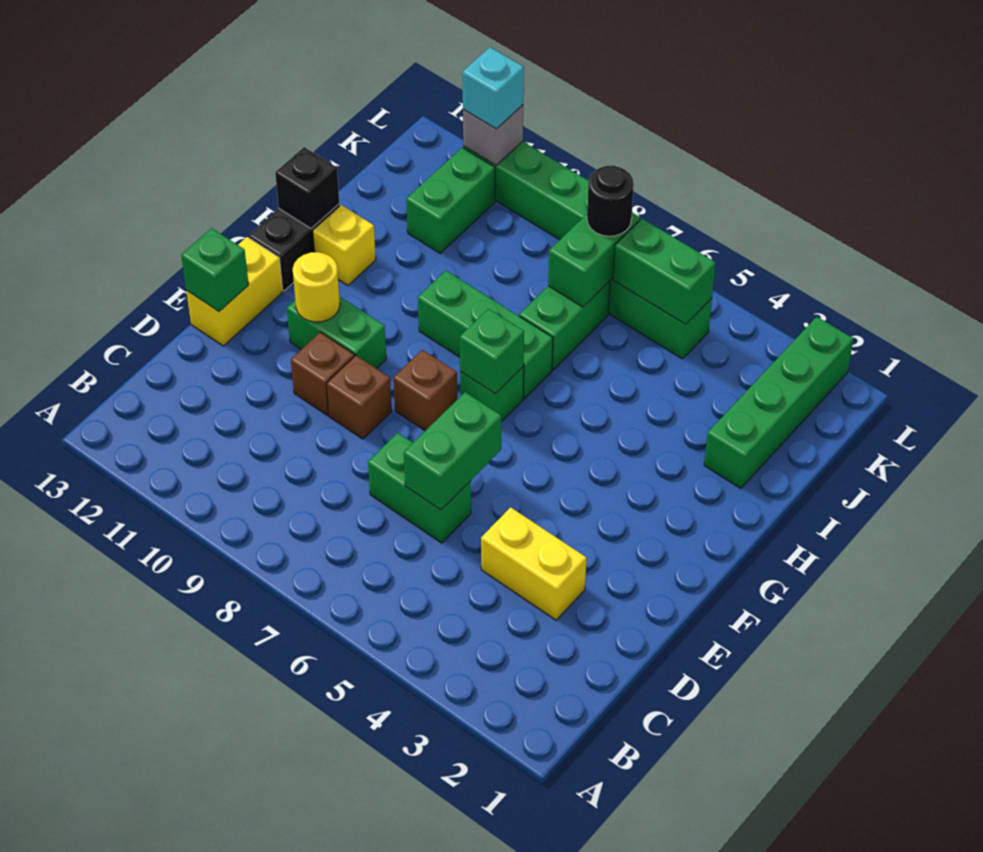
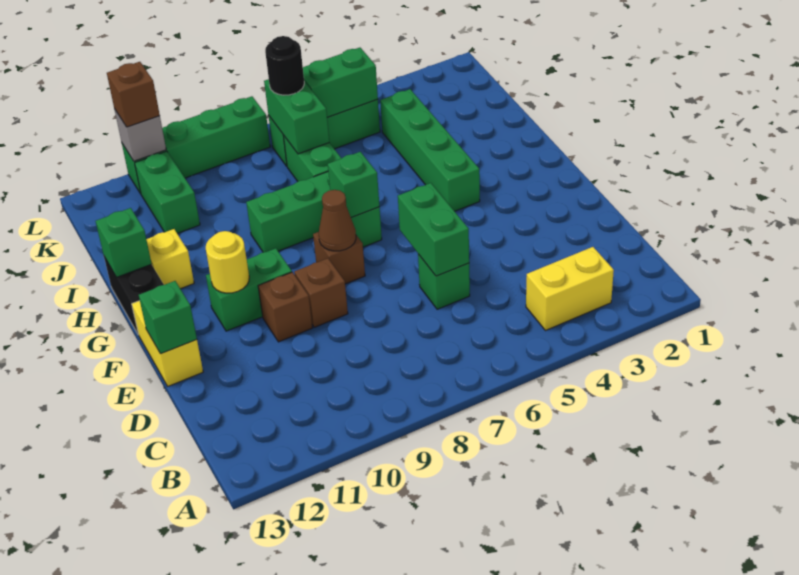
yellow brick D3:D4 level 1 -> yellow brick B3:B4 level 1
green brick D6:D7 level 1 -> green brick D6 level 1
none -> brown cone F8 level 2
black brick H13 level 2 -> green brick H13 level 2
green brick I2:L2 level 1 -> green brick G4:J4 level 1
cyan brick L11 level 3 -> brown brick L11 level 3

